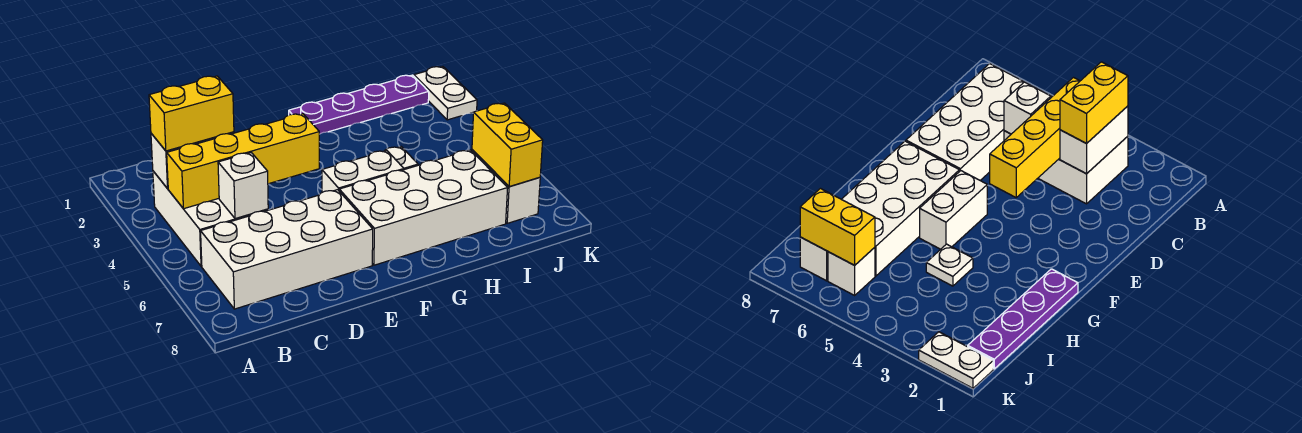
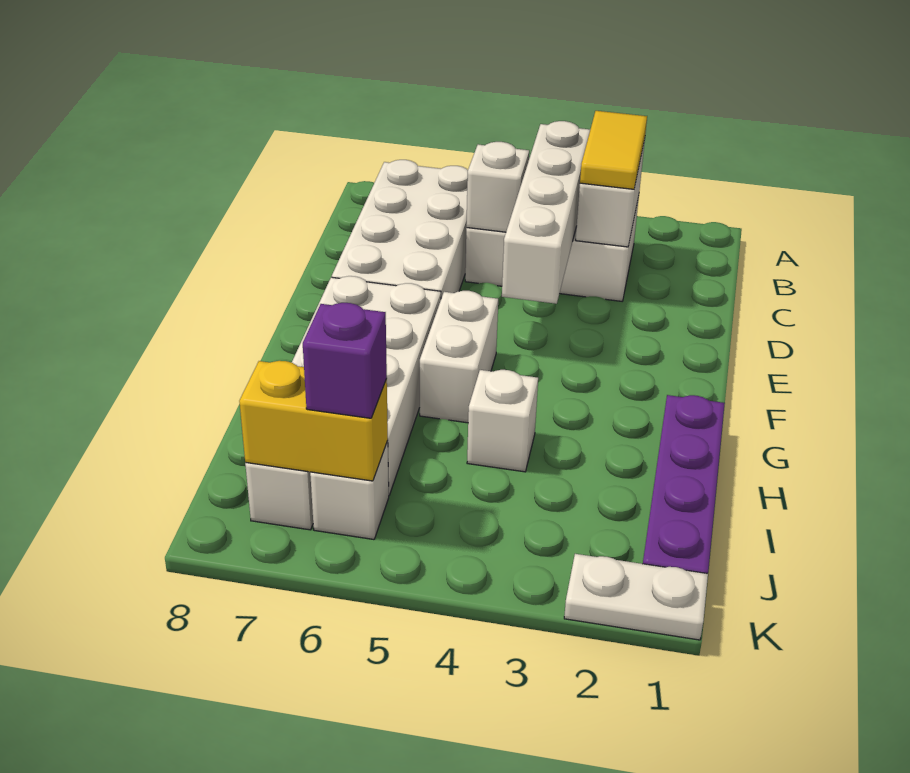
yellow brick B3:C3 level 3 -> yellow tile B3:C3 level 3
yellow brick B4:E4 level 2 -> white brick B4:E4 level 2
white plate H4 level 1 -> white brick H4 level 1
none -> purple brick J6 level 3

